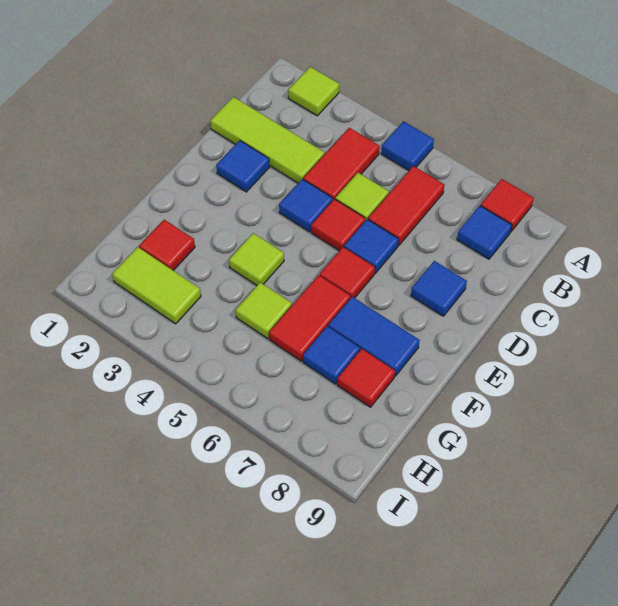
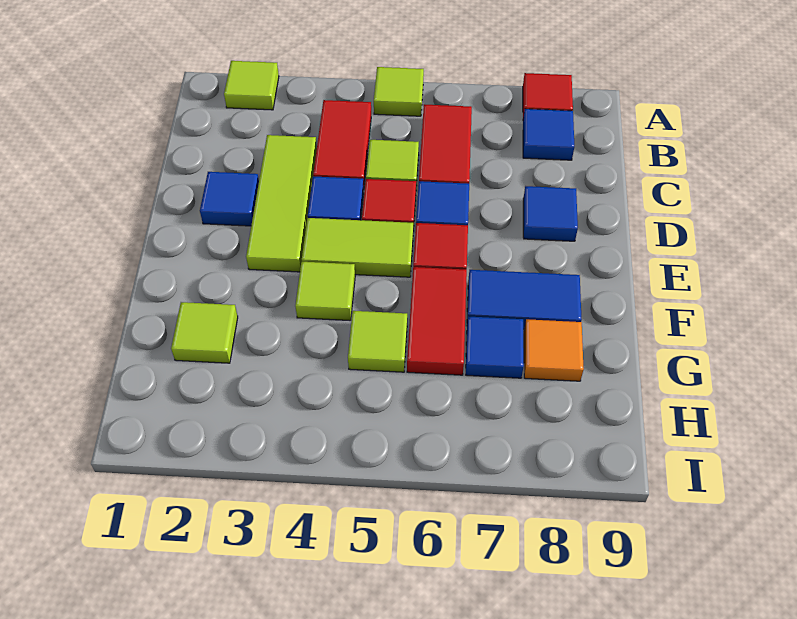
blue tile A5 level 1 -> lime tile A5 level 1
lime tile C1:C3 level 1 -> lime tile C3:E3 level 1
red tile G2 level 1 -> lime tile G2 level 1
red tile G8 level 1 -> orange tile G8 level 1
lime tile H2:H3 level 1 -> lime tile E4:E5 level 1

